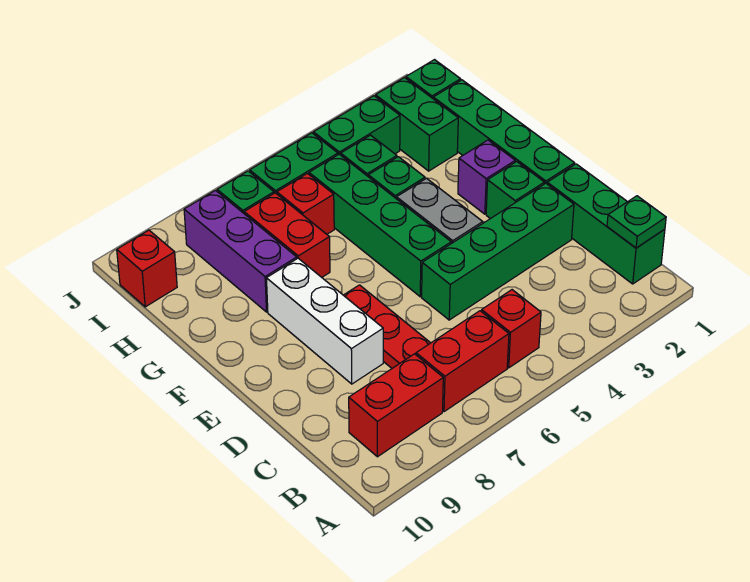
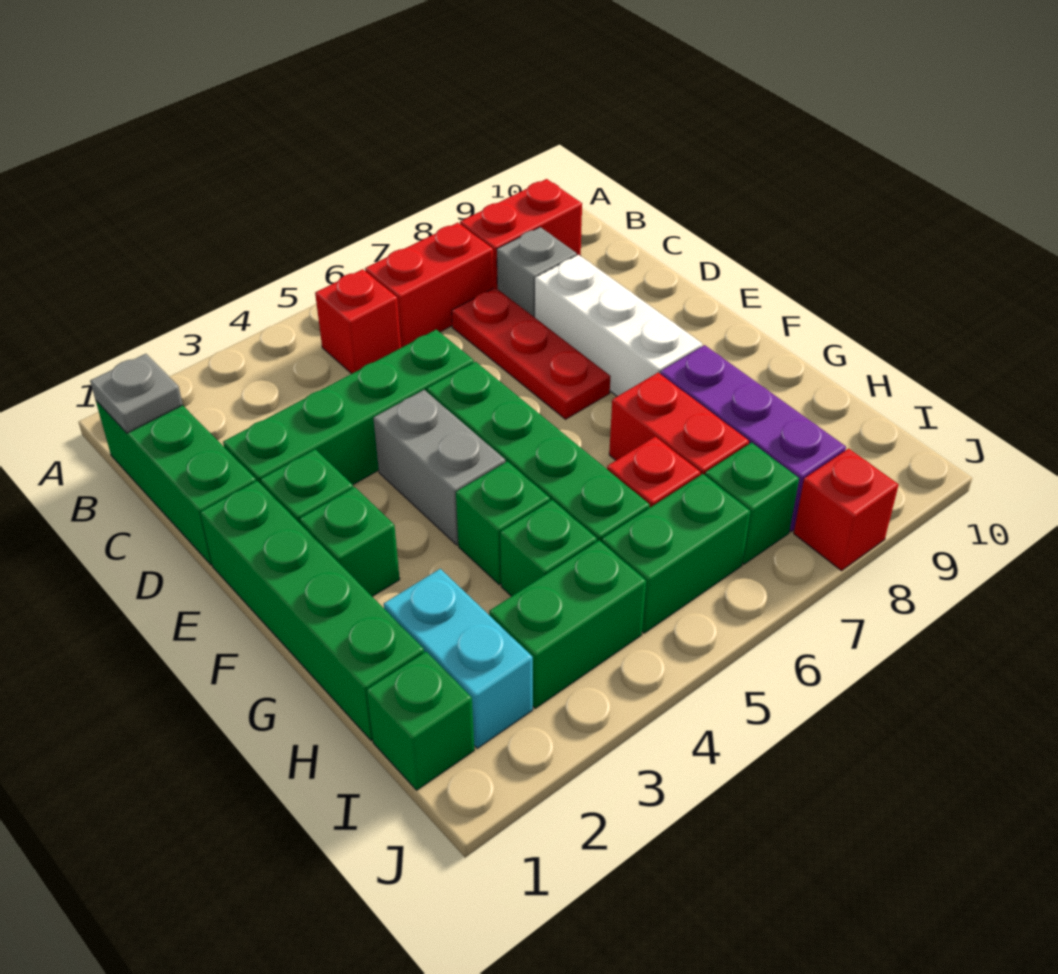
green plate B1 level 2 -> grey plate B1 level 2
none -> grey brick C8 level 1
purple brick F2 level 1 -> green brick F2 level 1
green brick H2:I2 level 1 -> cyan brick H2:I2 level 1
red brick I10 level 1 -> red brick J8 level 1

